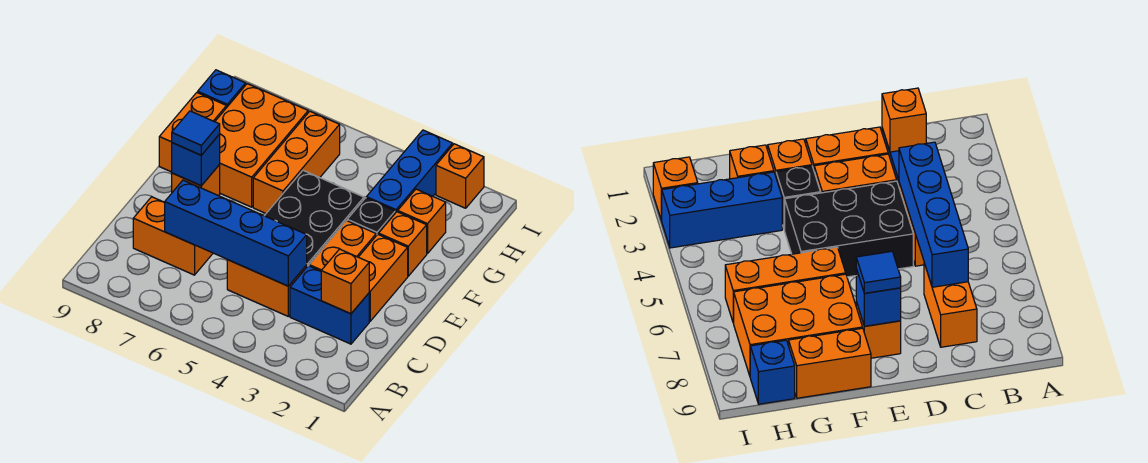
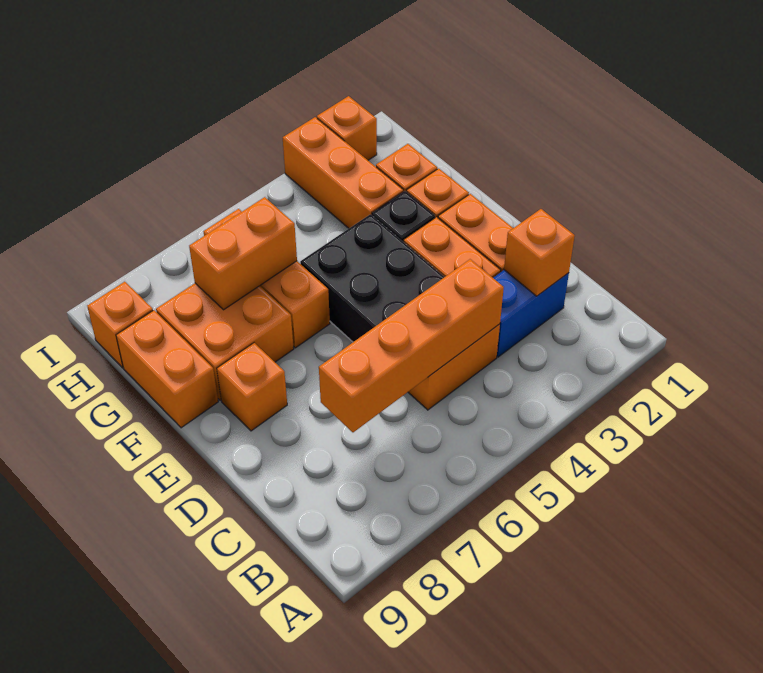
blue brick C4:C7 level 2 -> orange brick C4:C7 level 2
orange brick C7:C8 level 1 -> orange brick G6:G7 level 2
blue brick E8 level 2 -> none
blue tile E8 level 3 -> none
orange brick F7:H8 level 1 -> orange brick F7:G8 level 1
blue brick G3:I3 level 1 -> orange brick G3:I3 level 1
blue brick H9 level 1 -> orange brick H9 level 1

